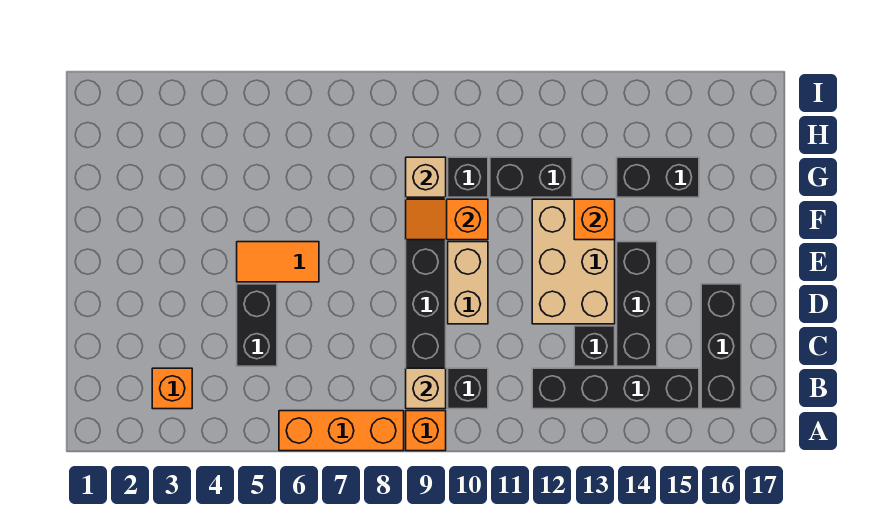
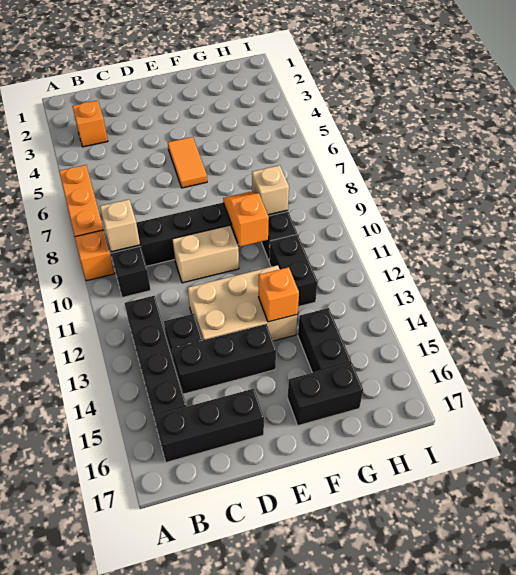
black brick C5:D5 level 1 -> black brick F16:G16 level 1

